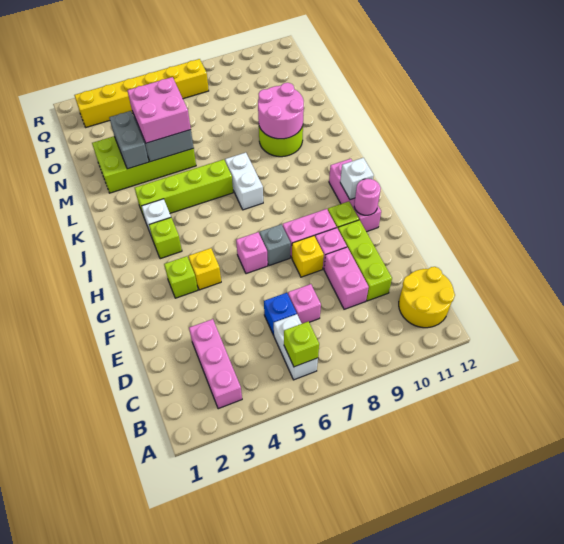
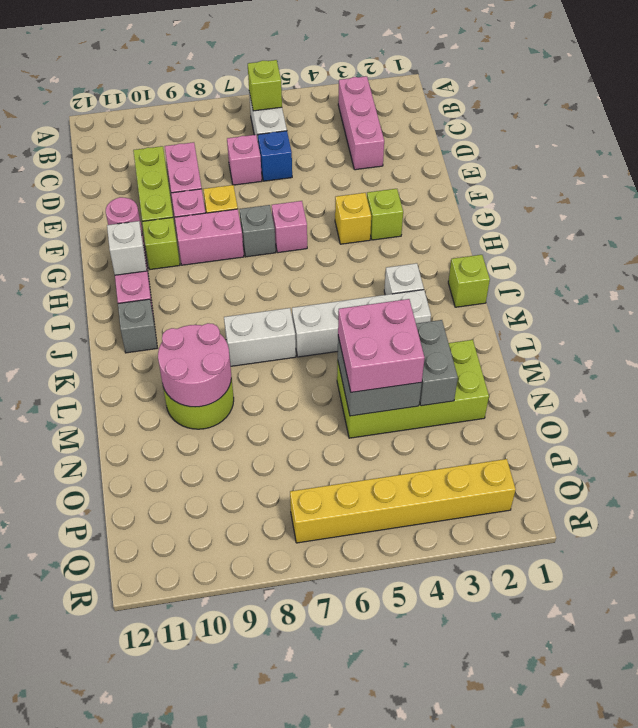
yellow round brick B11:C12 level 1 -> none
lime brick I3 level 1 -> lime brick J1 level 1
white brick J7:K7 level 1 -> white brick K7:K8 level 1
none -> grey brick J11 level 1
lime brick K3:K6 level 1 -> white brick K3:K6 level 1

